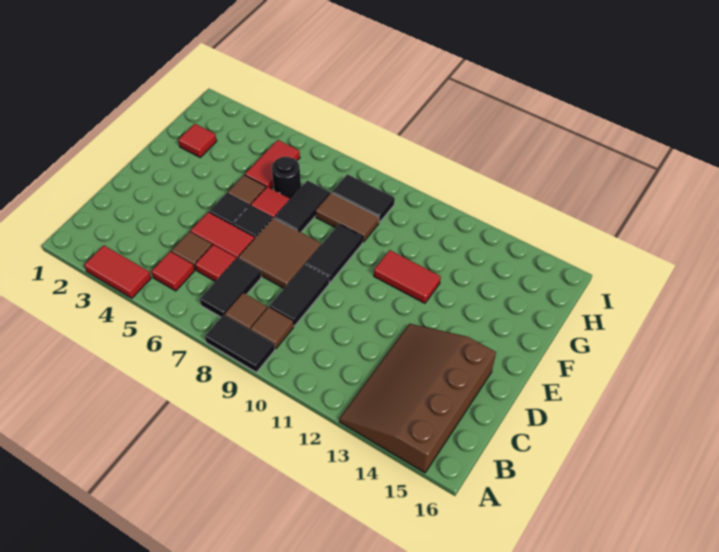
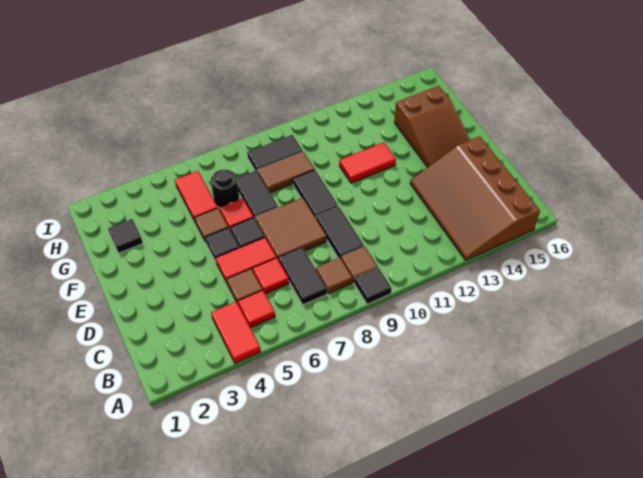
red tile A3:A4 level 1 -> red tile A4:B4 level 1
black tile A8:A9 level 1 -> black tile A9 level 1
none -> brown slope E14:G15 level 1 top G
red tile G2 level 1 -> black tile G2 level 1

